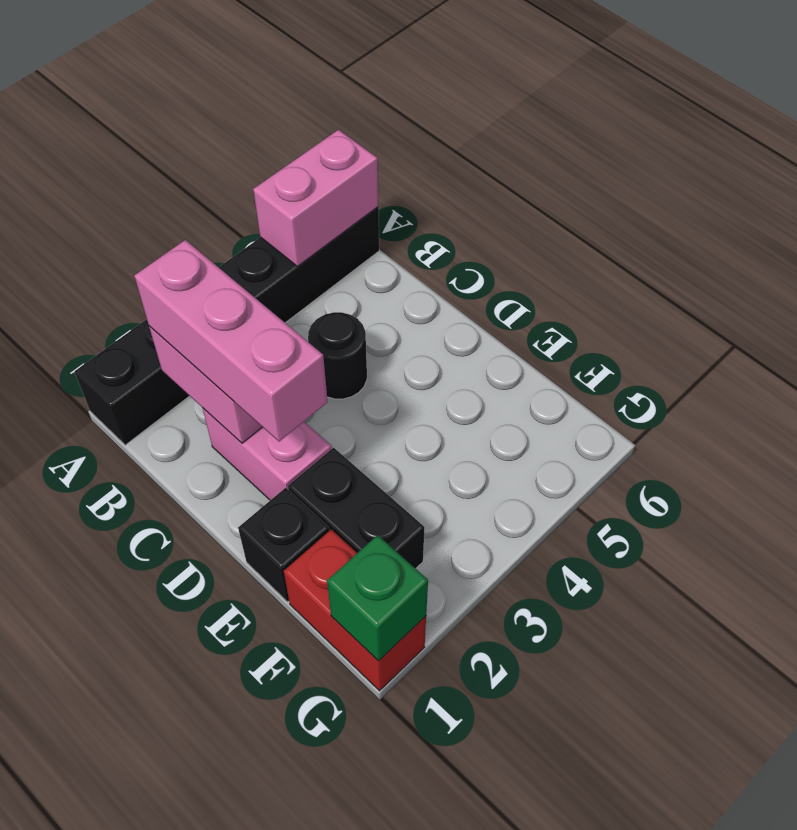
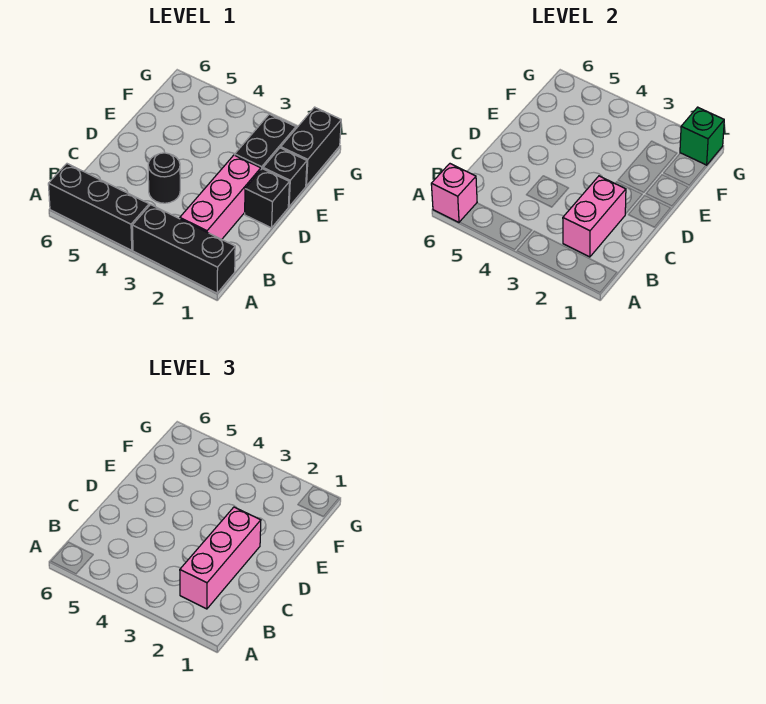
pink brick A5:A6 level 2 -> pink brick A6 level 2
pink brick C2:D2 level 1 -> pink brick B2:D2 level 1
none -> black brick D1 level 1
red brick F1:G1 level 1 -> black brick F1:G1 level 1

